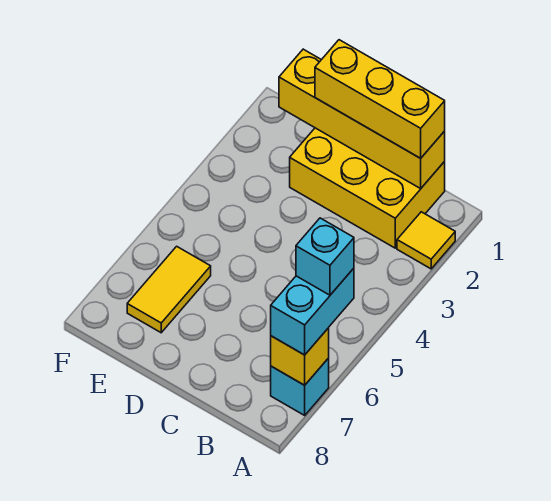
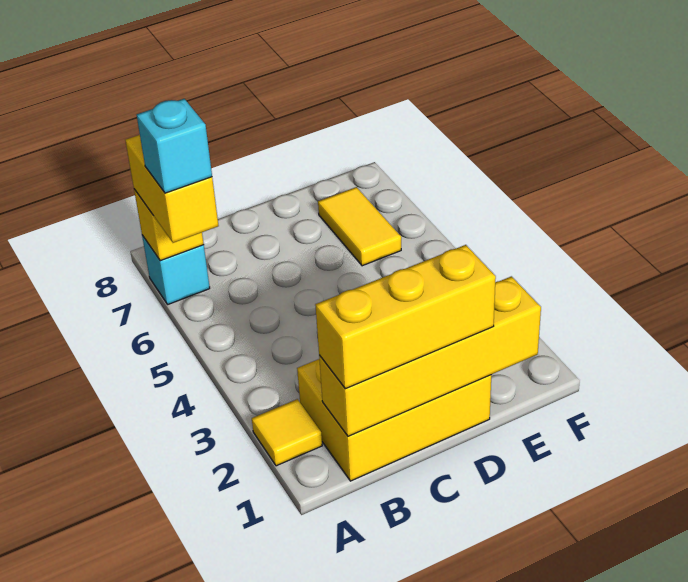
cyan brick A6:A7 level 3 -> yellow brick A6:A7 level 3

